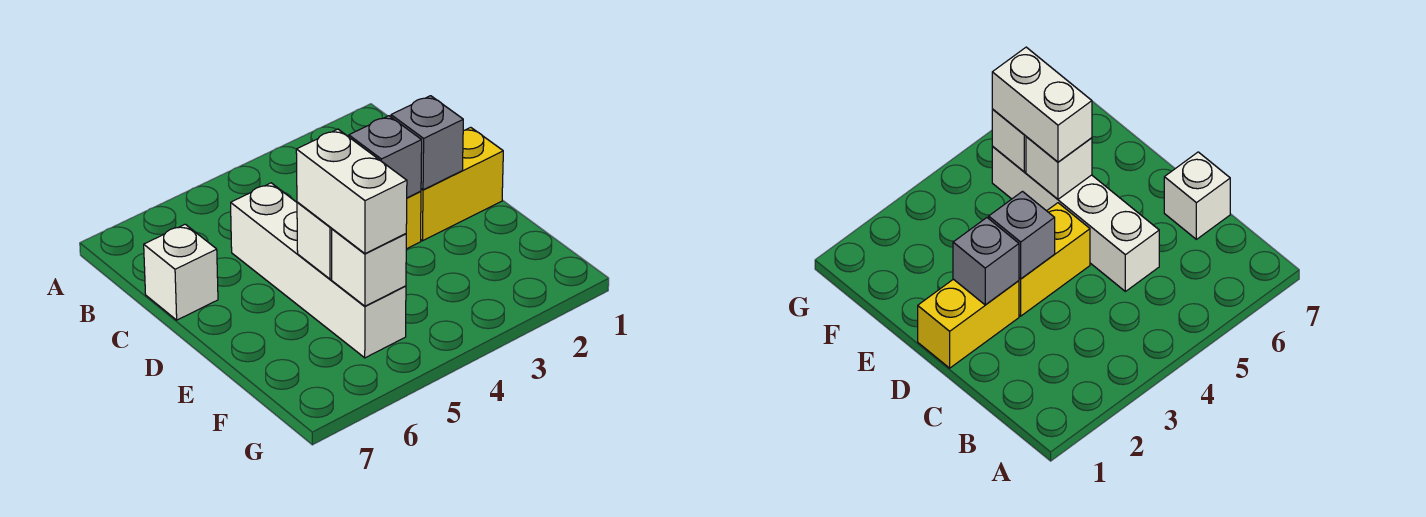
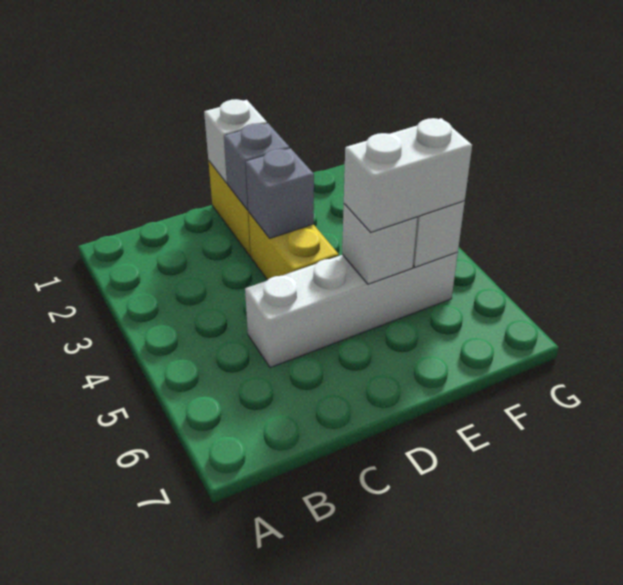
white brick C7 level 1 -> white brick D1 level 2

